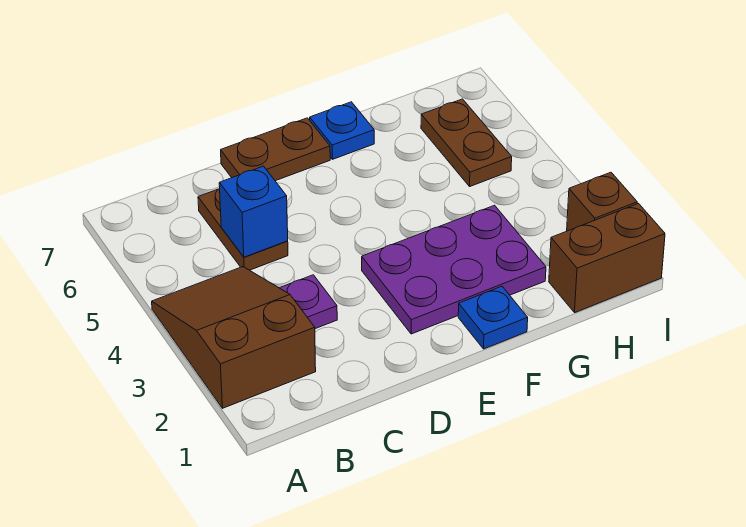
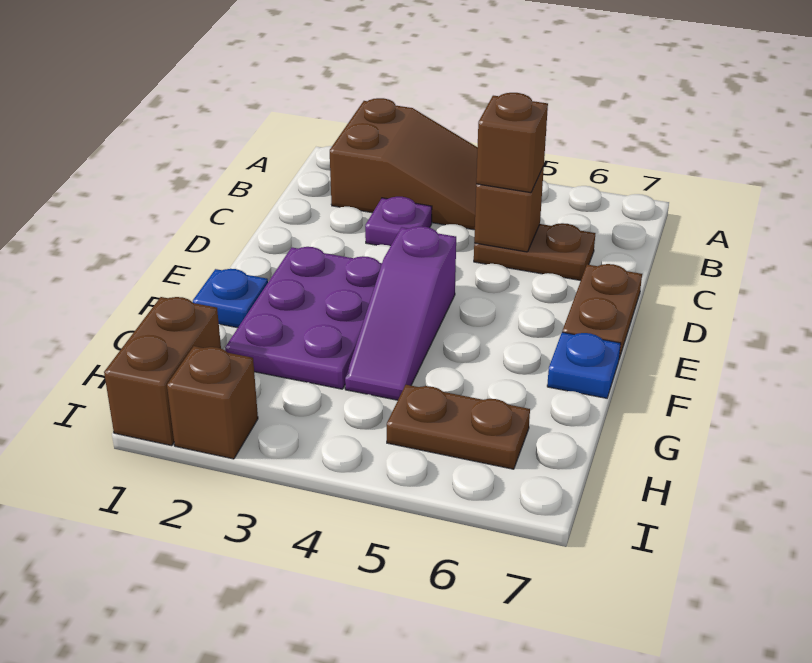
blue brick C5 level 2 -> brown brick C5 level 2
none -> brown brick C5 level 3
none -> purple slope E4:G4 level 1 top E

